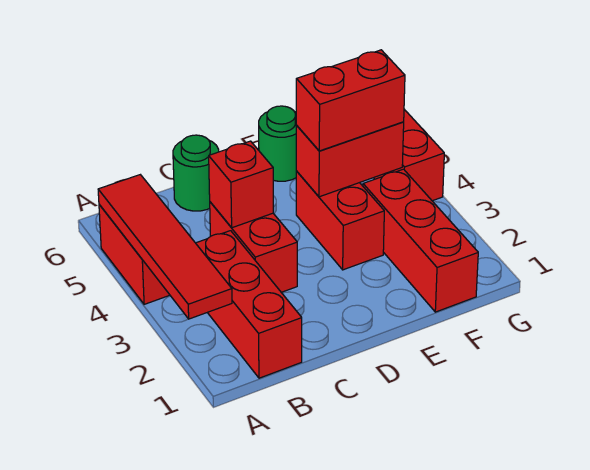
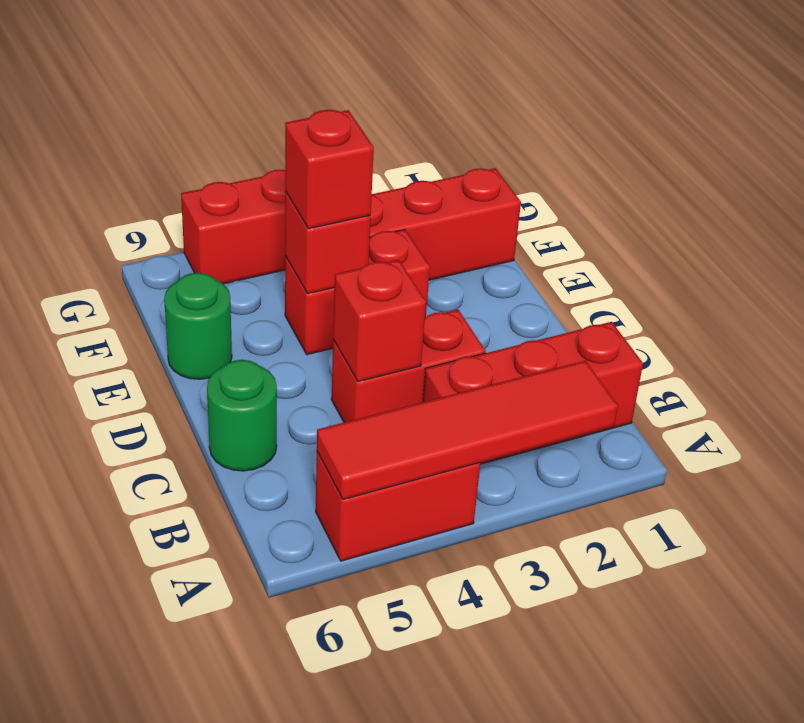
red brick E4:F4 level 2 -> red brick E4 level 2
red brick E4:F4 level 3 -> red brick E4 level 3

